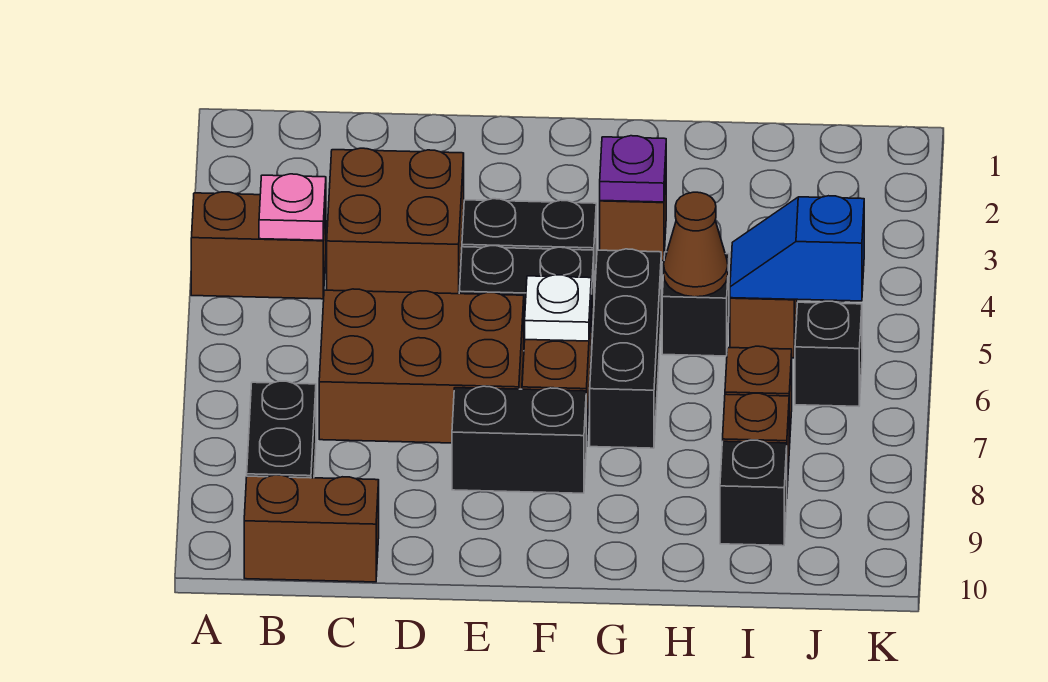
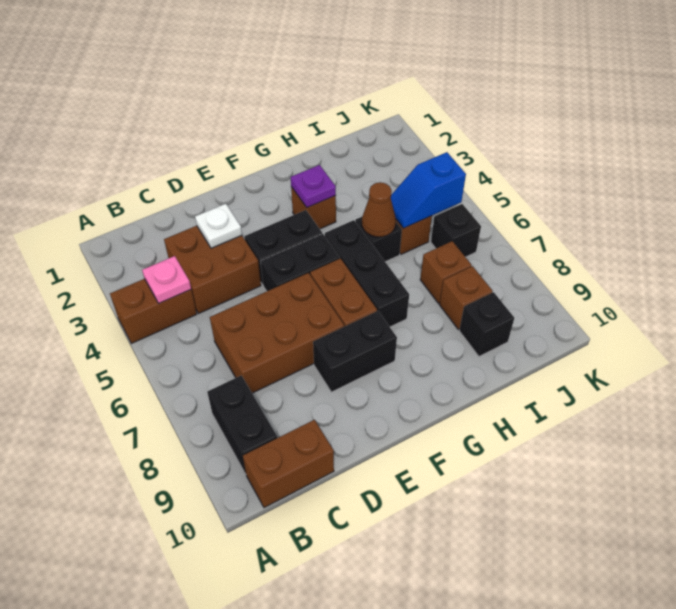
white plate F6 level 2 -> white plate D3 level 2

